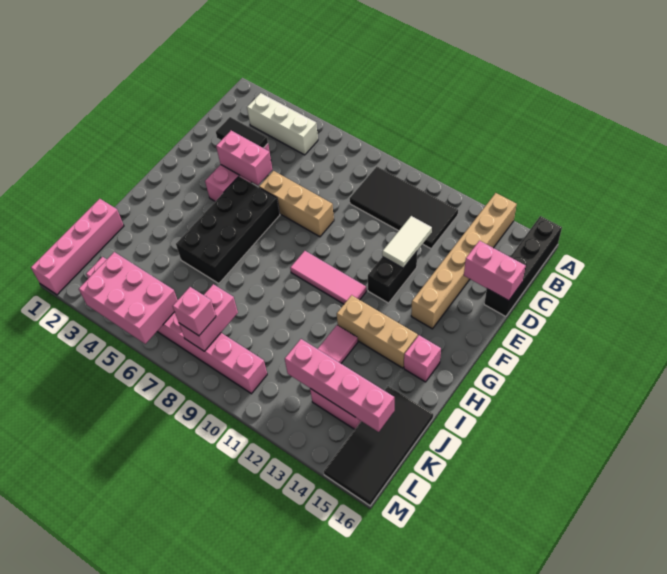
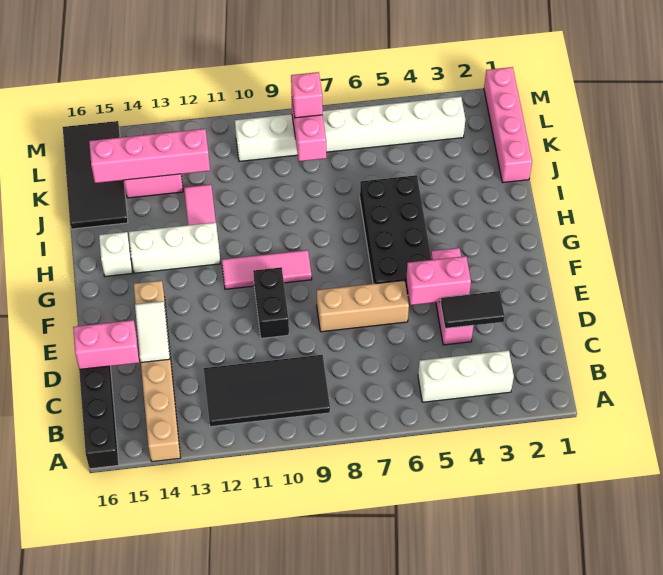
white tile D12:E12 level 2 -> white tile D14:E14 level 2
black brick E12:F12 level 1 -> black brick E10:F10 level 1
tan brick H12:H14 level 1 -> white brick H12:H14 level 1
pink brick H15 level 1 -> white brick H15 level 1
pink brick L3:L10 level 1 -> white brick L3:L10 level 1
pink brick L4:M6 level 2 -> none

